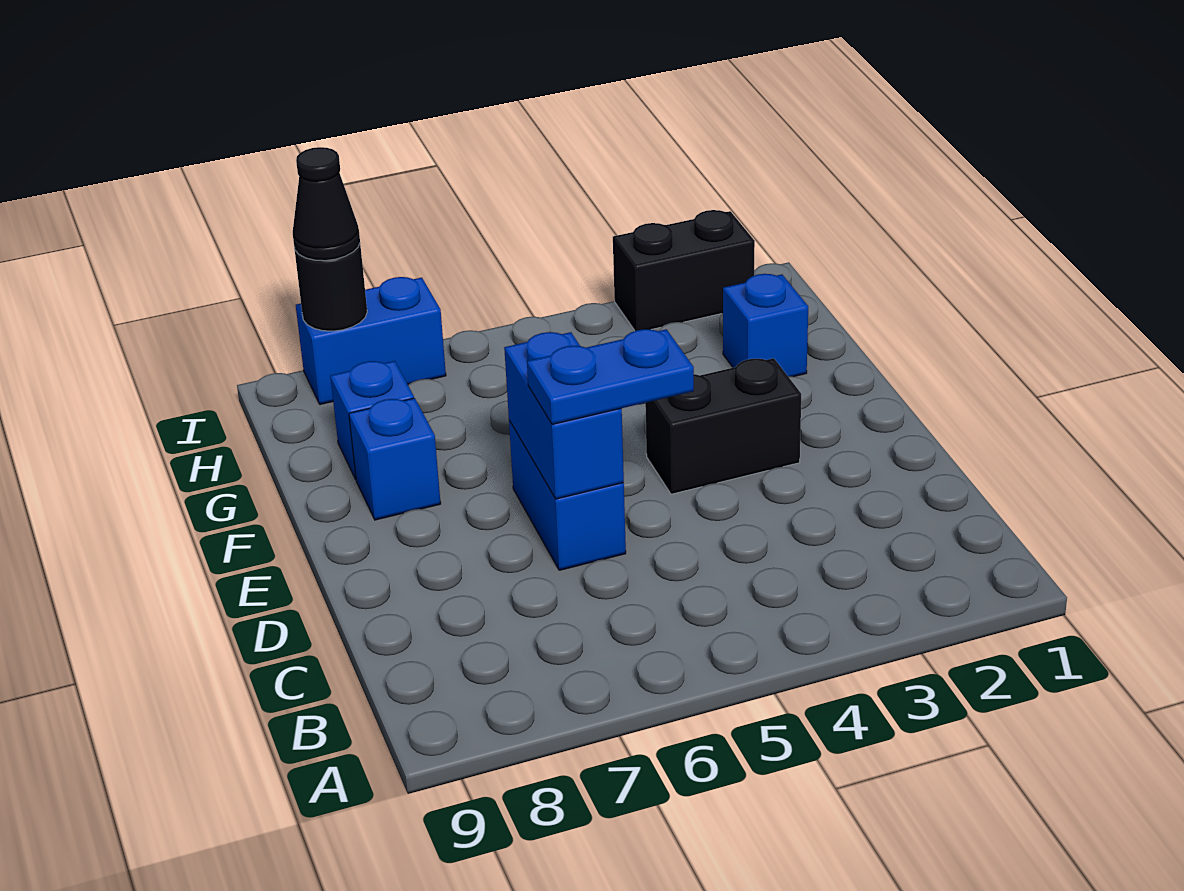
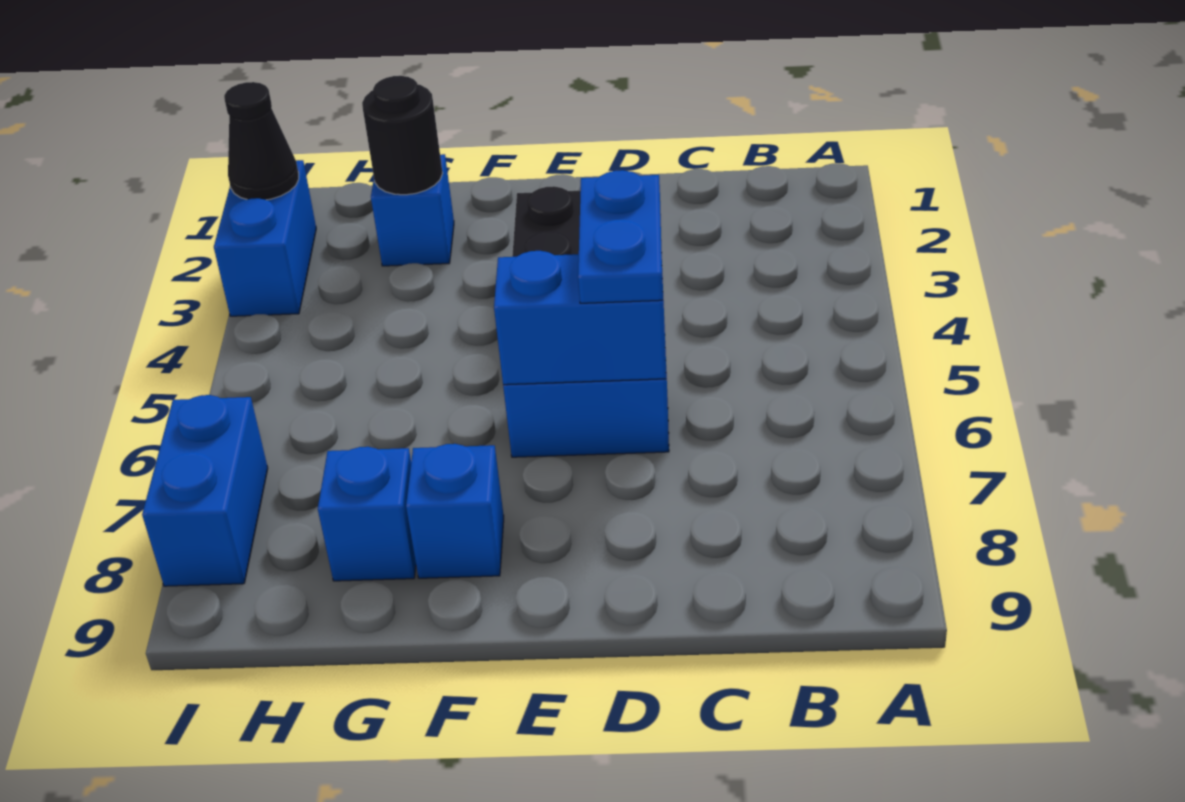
black brick I2:I3 level 1 -> blue brick I2:I3 level 1
black round brick I8 level 2 -> black round brick G2 level 2
black cone I8 level 3 -> black cone I2 level 2

